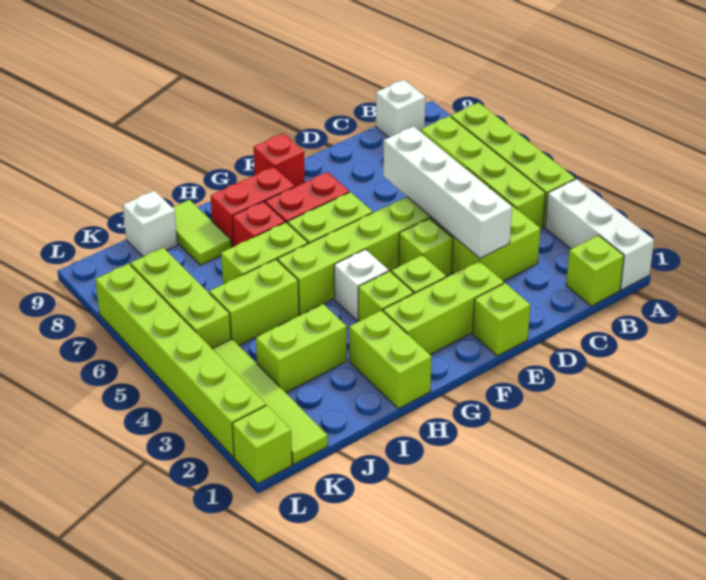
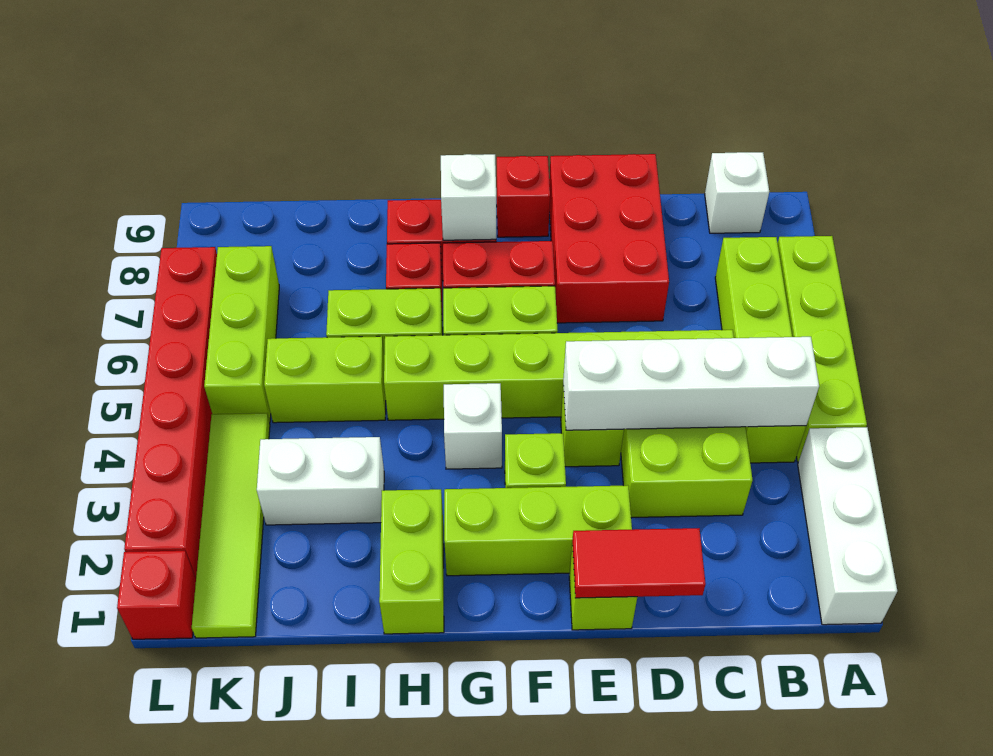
lime brick B1 level 1 -> none
none -> red tile D1:E1 level 2
white brick D3:D6 level 2 -> white brick B4:E4 level 2
none -> red brick D7:E9 level 1
lime brick G3 level 1 -> none
lime brick I3:J3 level 1 -> white brick I3:J3 level 1
lime tile I8:I9 level 1 -> none
white brick J9 level 1 -> white brick G8 level 2
lime brick L1 level 1 -> red brick L1 level 1
lime brick L2:L7 level 1 -> red brick L2:L7 level 1

